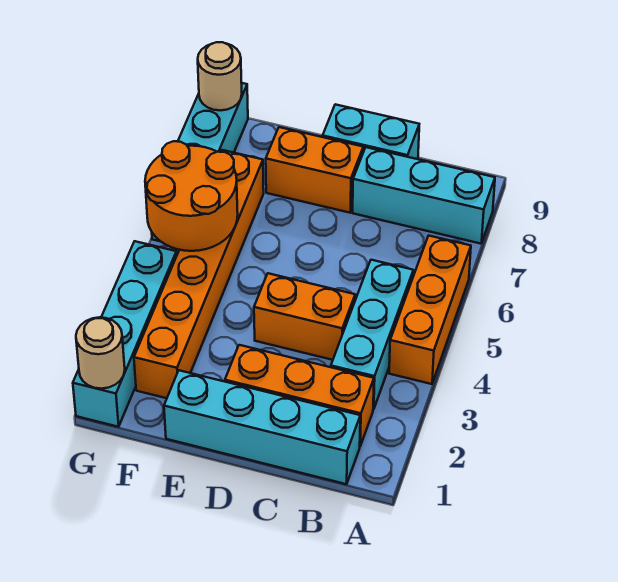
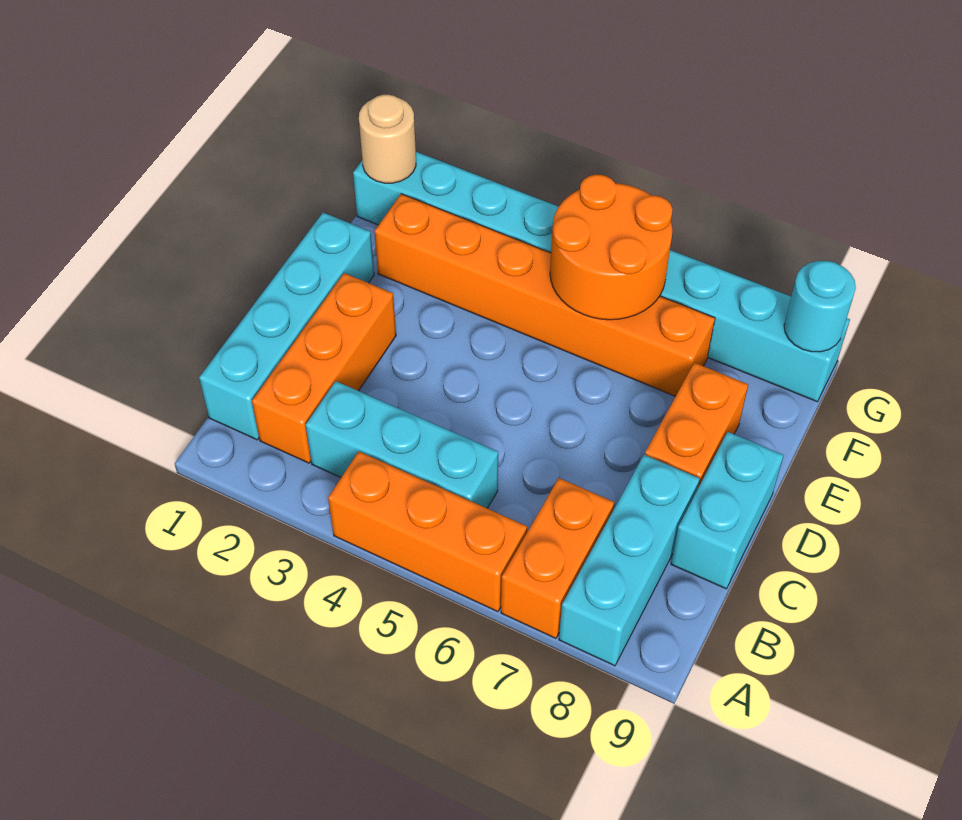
orange brick C4:D4 level 1 -> orange brick A7:B7 level 1
tan round brick G9 level 2 -> cyan round brick G9 level 2

